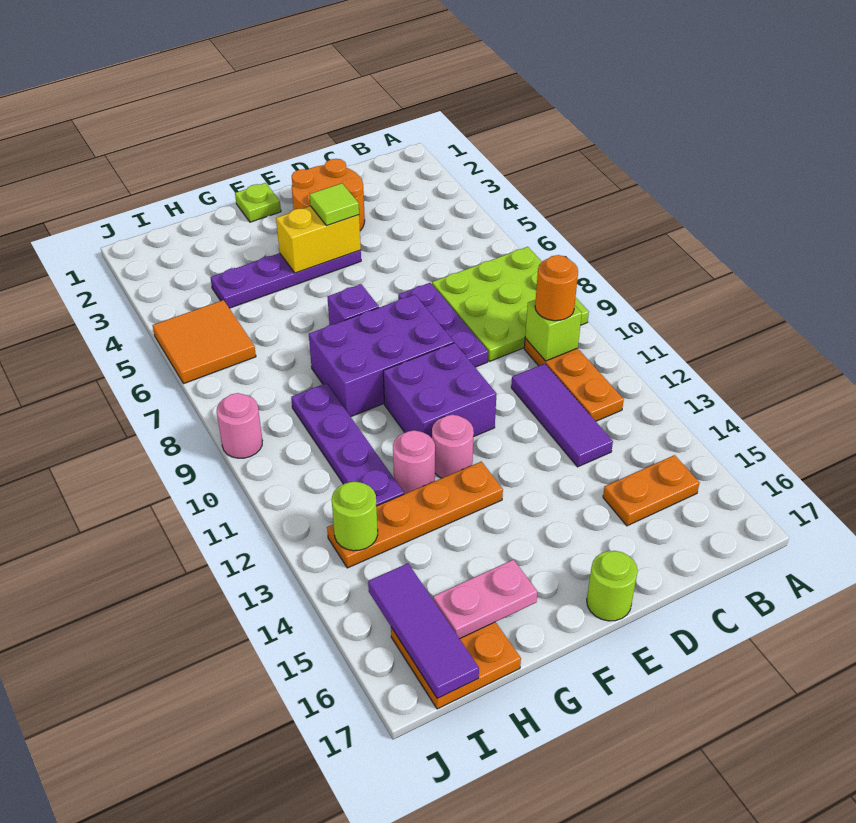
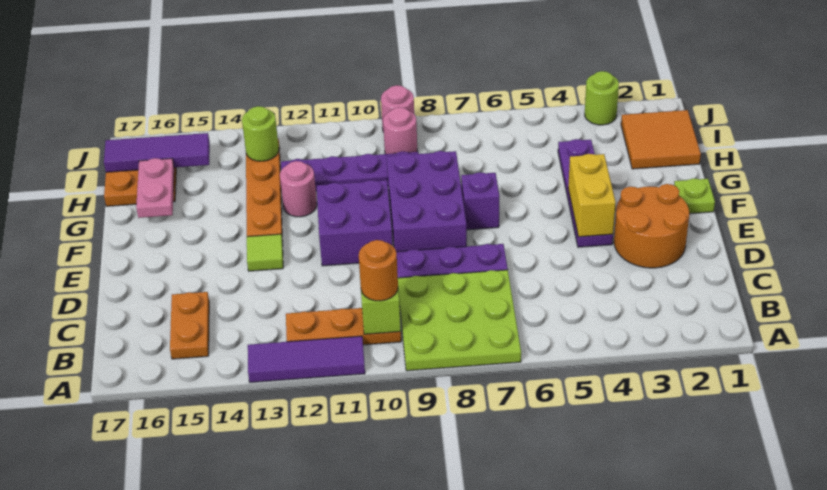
purple tile C11:C13 level 1 -> purple tile A11:A13 level 1
lime tile E4 level 3 -> lime tile E13 level 1
lime round brick E17 level 1 -> lime round brick J3 level 1
pink round brick F12 level 1 -> pink round brick I9 level 1
orange tile I5:J6 level 1 -> orange tile H1:I2 level 1

